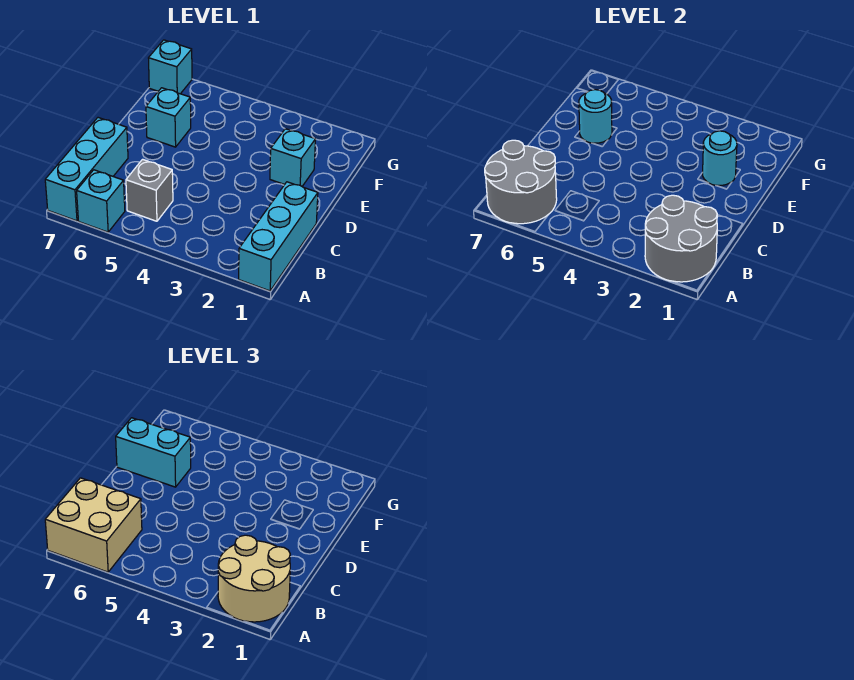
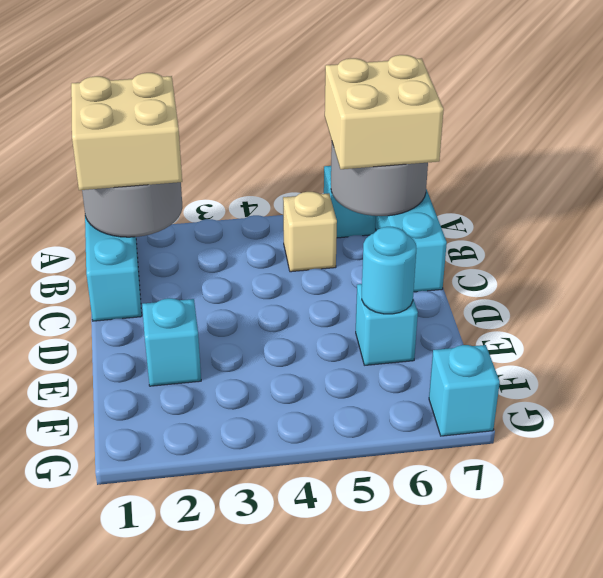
tan round brick A1:B2 level 3 -> tan brick A1:B2 level 3
grey brick B5 level 1 -> tan brick B5 level 1
cyan round brick E2 level 2 -> none
cyan brick E6:E7 level 3 -> none

